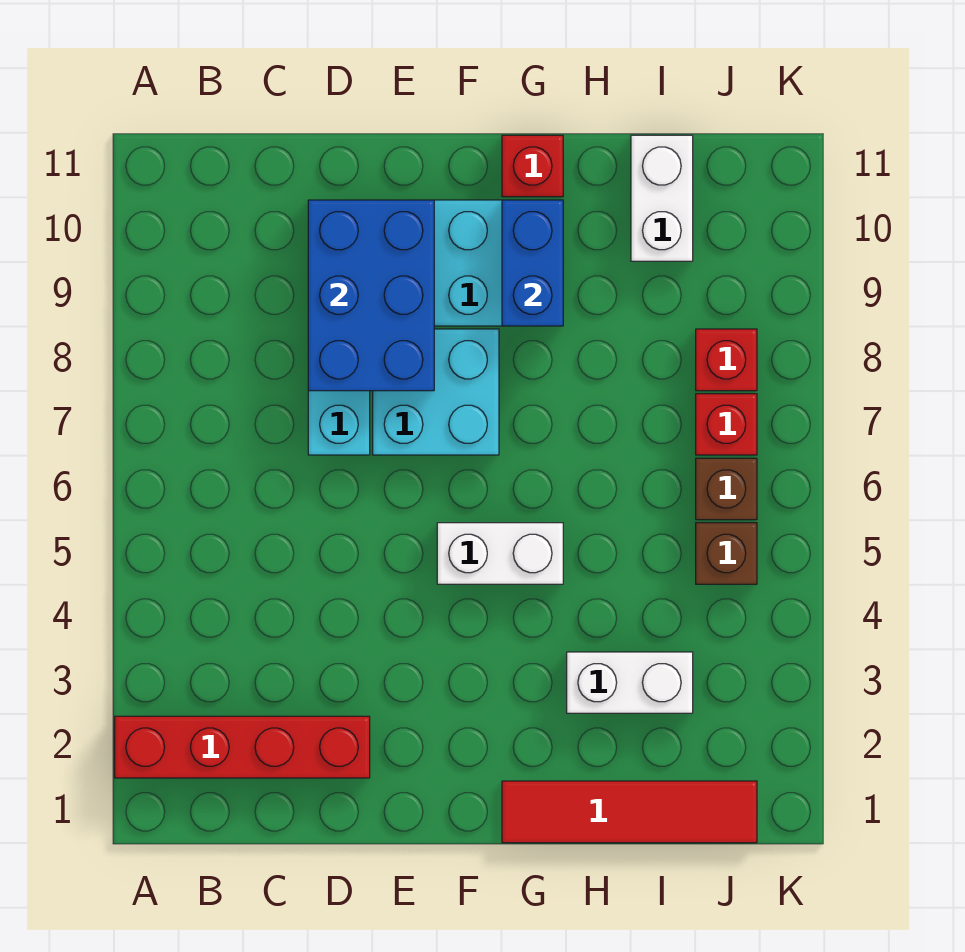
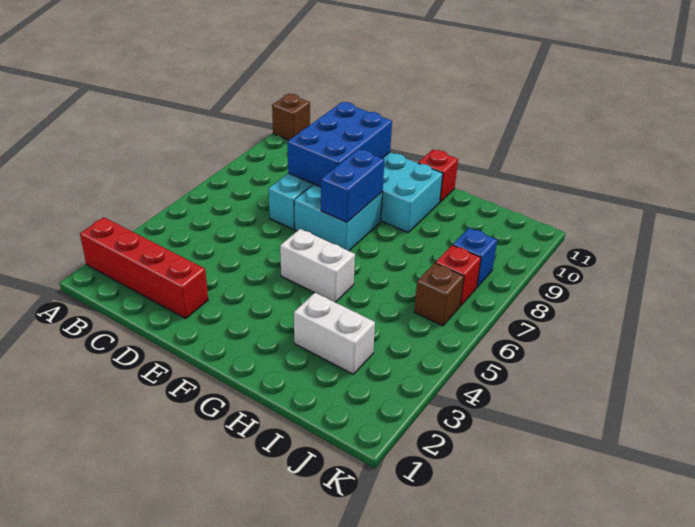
red tile G1:J1 level 1 -> none
blue brick G9:G10 level 2 -> blue brick F7:F8 level 2
white brick I10:I11 level 1 -> none
brown brick J5 level 1 -> brown brick A11 level 1
red brick J8 level 1 -> blue brick J8 level 1

